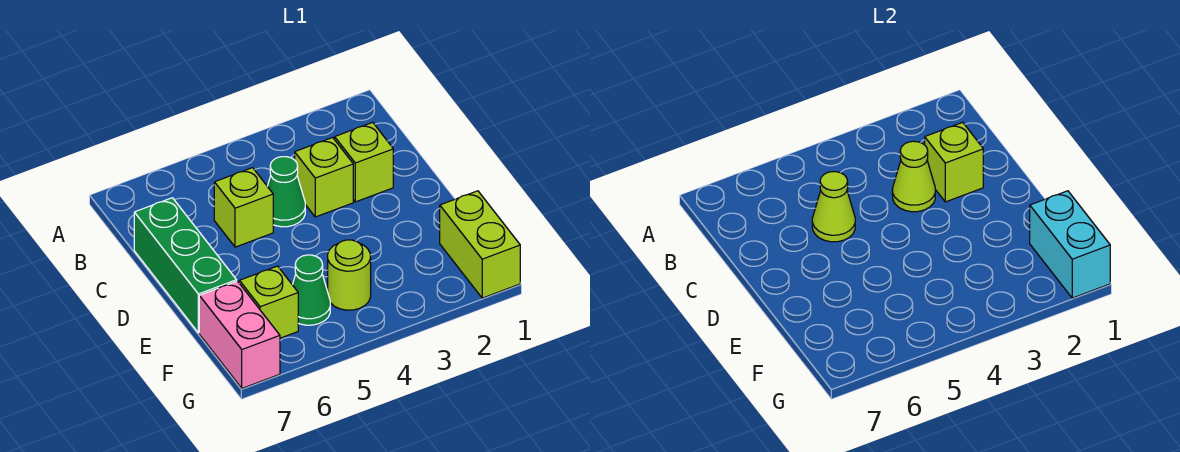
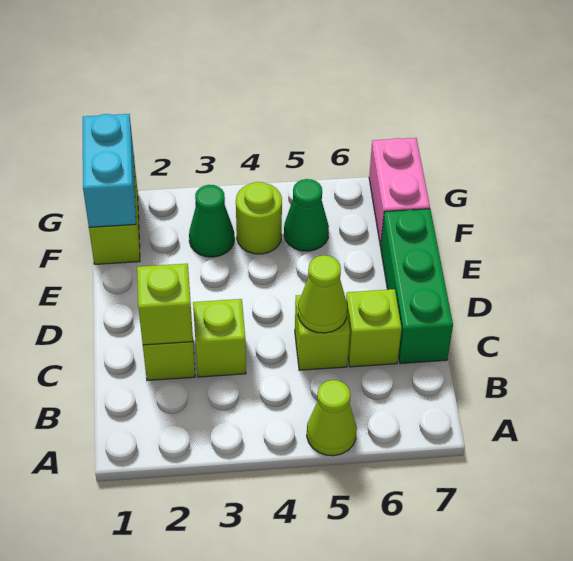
lime cone C3 level 2 -> lime cone A5 level 1
green cone C4 level 1 -> green cone F3 level 1
lime brick F6 level 1 -> lime brick C6 level 1

